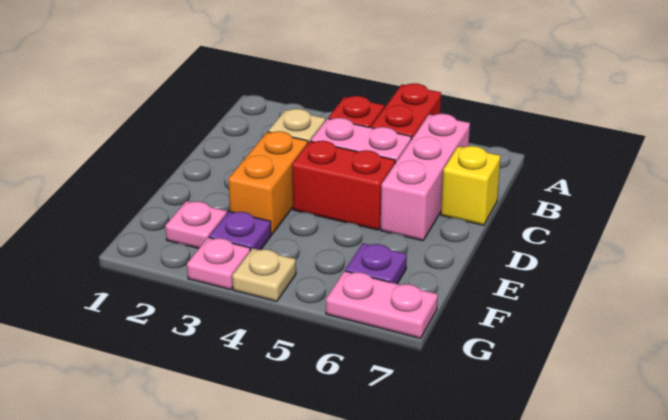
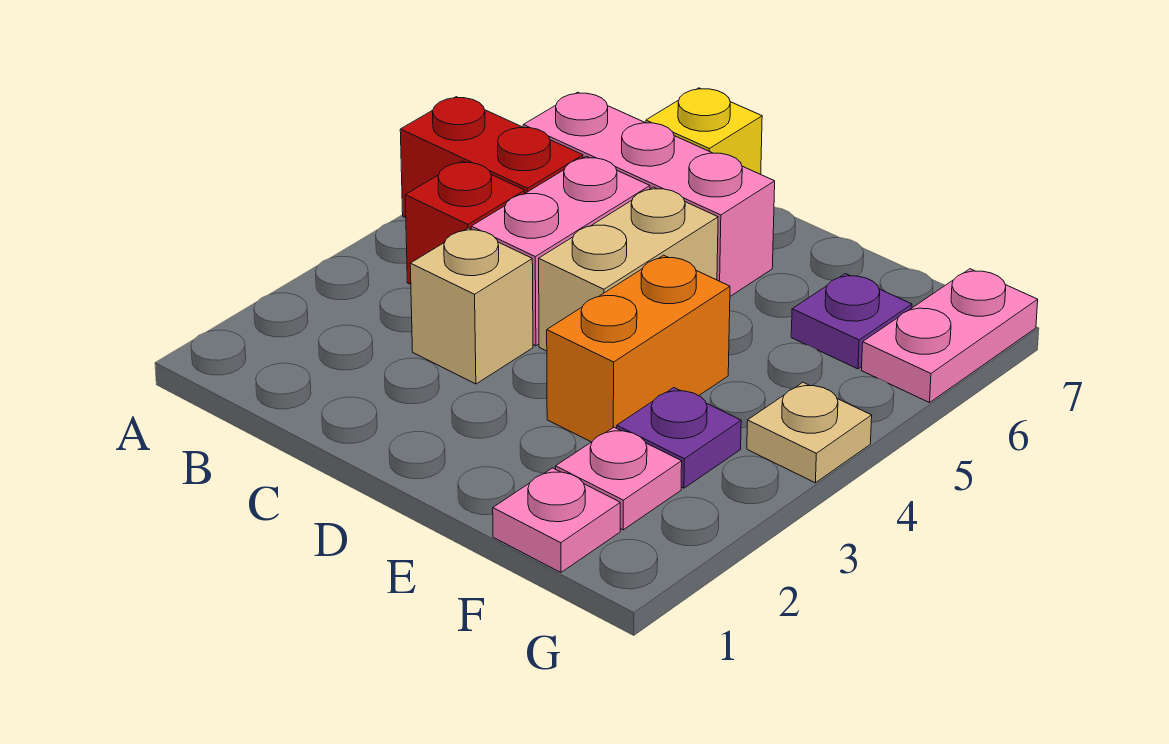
orange brick D3:E3 level 1 -> orange brick E3:E4 level 1
red brick D4:D5 level 1 -> tan brick D4:D5 level 1
pink plate G3 level 1 -> pink plate F1 level 1

